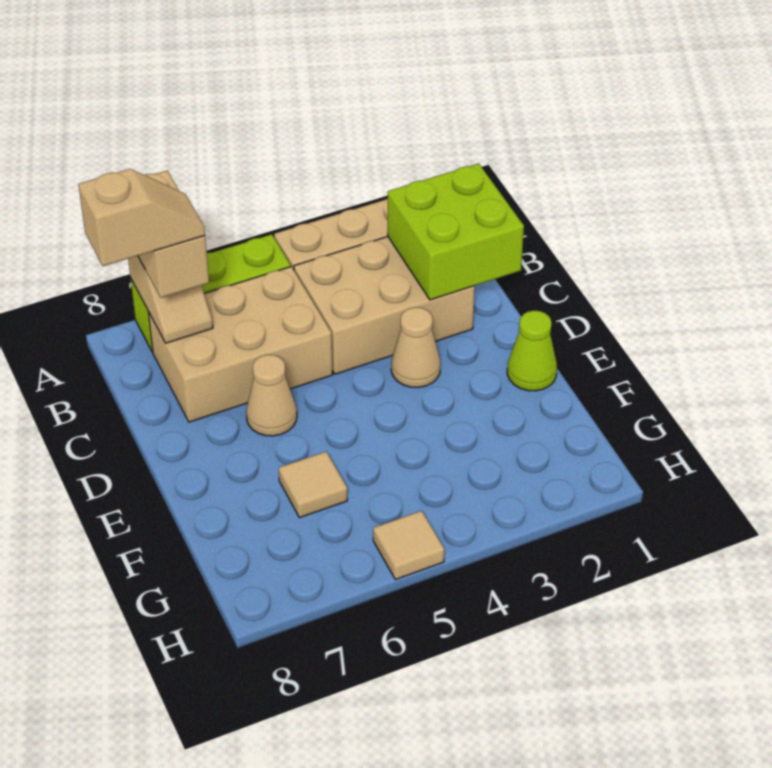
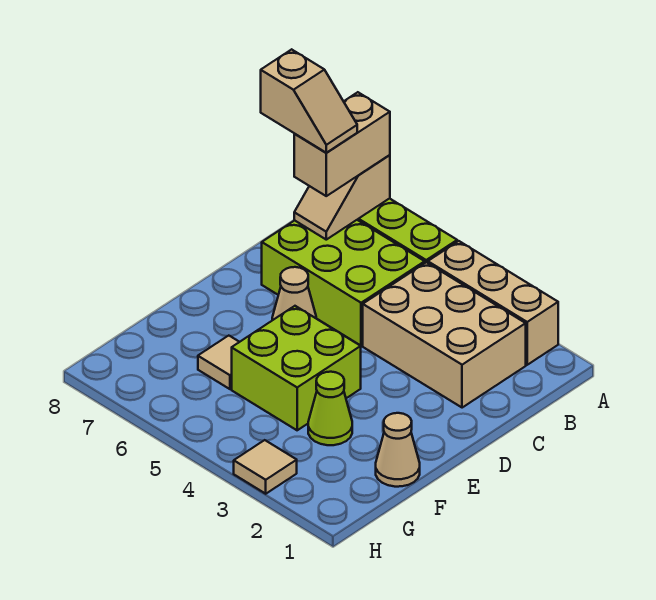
lime brick B1:C2 level 2 -> lime brick E4:F5 level 1
tan brick B5:C7 level 1 -> lime brick B5:C7 level 1
tan cone D3 level 1 -> tan cone F1 level 1
lime cone E1 level 1 -> lime cone F3 level 1
tan tile H5 level 1 -> tan tile H3 level 1

